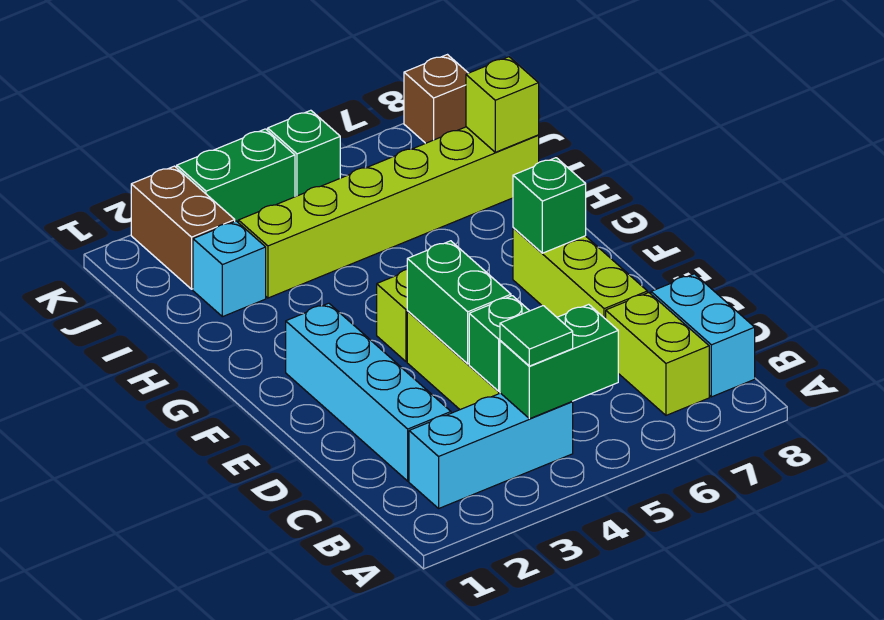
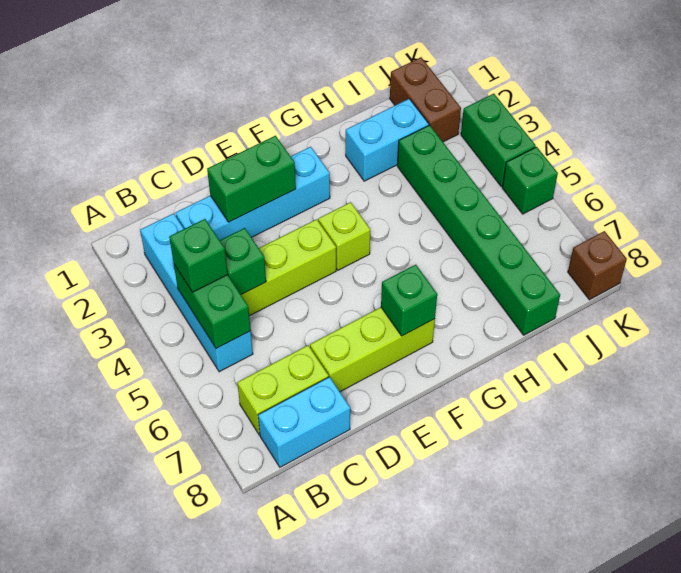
cyan brick B2:B4 level 1 -> cyan brick B2:B5 level 1
green tile B4 level 3 -> green brick B4 level 3
green brick D4:E4 level 2 -> green brick D2:E2 level 2
cyan brick I2 level 1 -> cyan brick H2:I2 level 1
lime brick I3:I8 level 1 -> green brick I3:I8 level 1
lime brick I8 level 2 -> none
brown brick J2:K2 level 1 -> brown brick J1:J2 level 1

